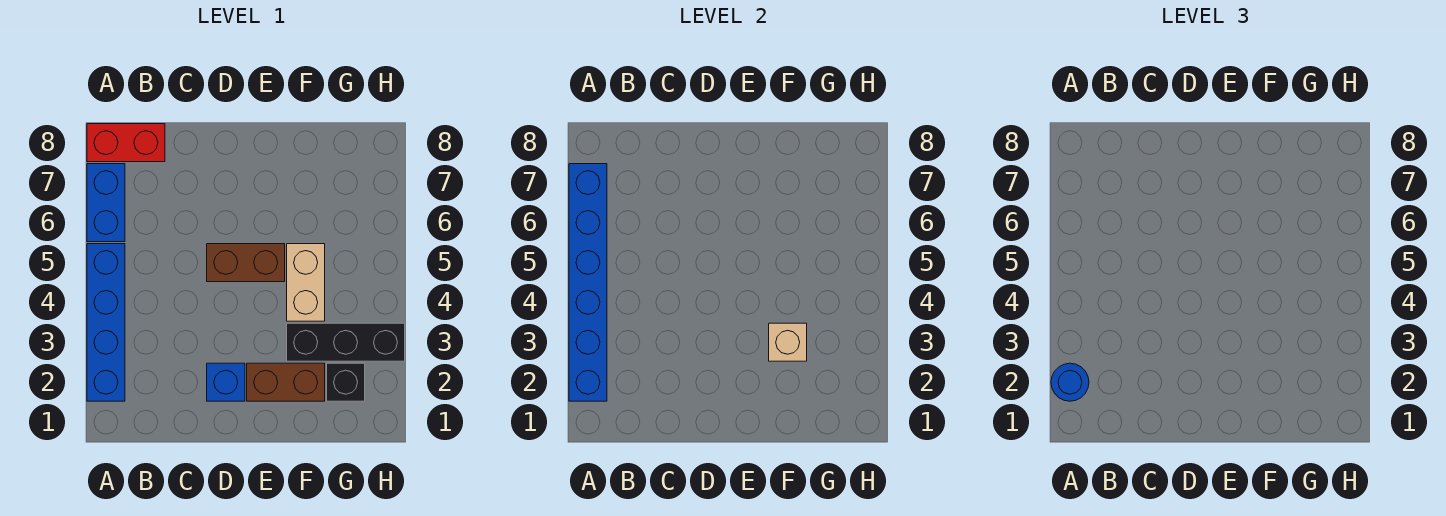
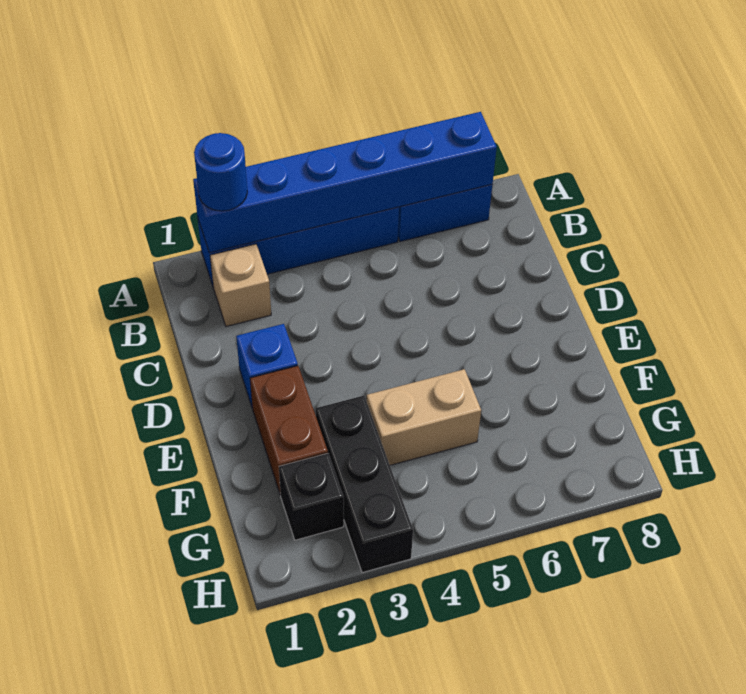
red brick A8:B8 level 1 -> none
brown brick D5:E5 level 1 -> none
tan brick F3 level 2 -> tan brick B2 level 1

